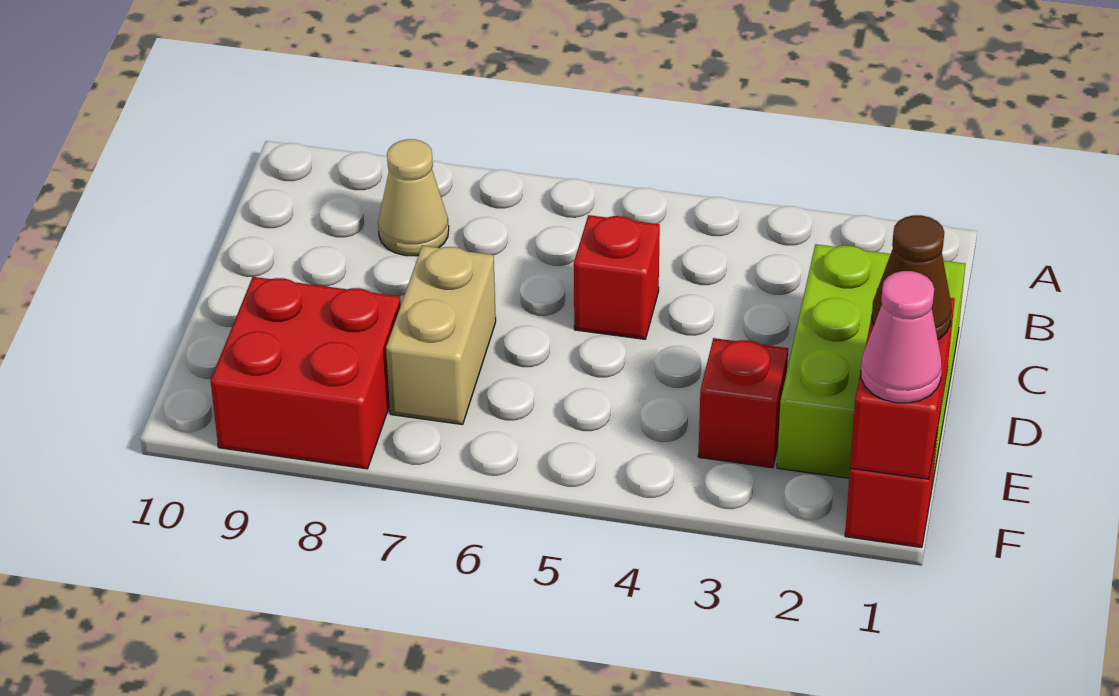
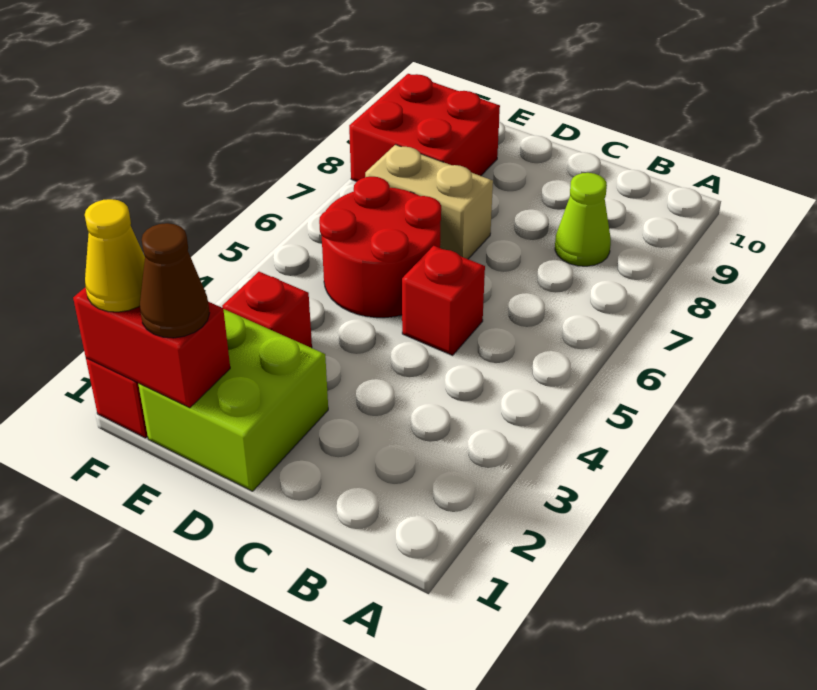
tan cone B8 level 1 -> lime cone B8 level 1
lime brick C1:E2 level 1 -> lime brick D1:E2 level 1
none -> red round brick D5:E6 level 1
pink cone F1 level 3 -> yellow cone F1 level 3

